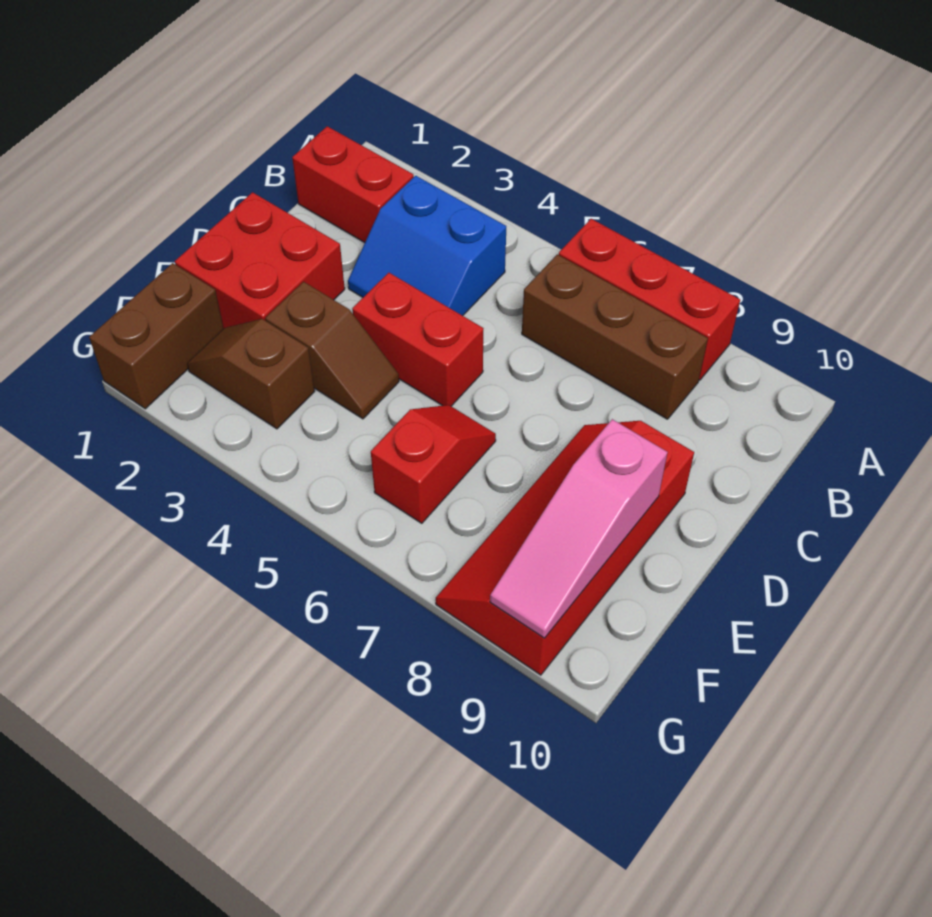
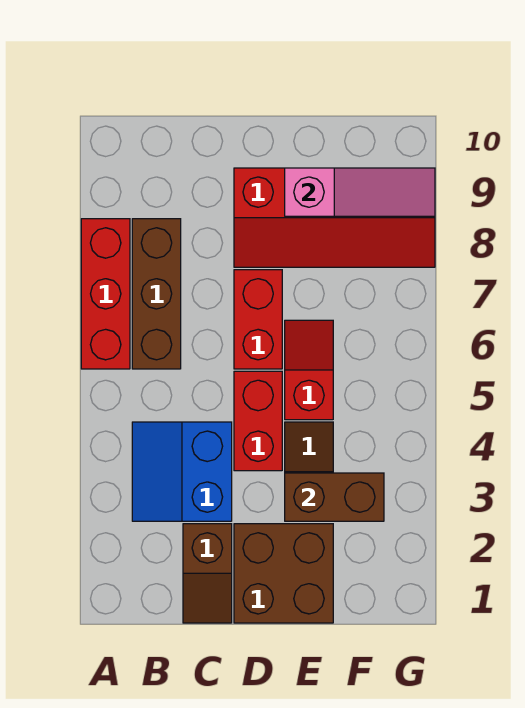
red brick B1:B2 level 1 -> red brick D6:D7 level 1
blue slope B3:C4 level 1 top B -> blue slope B3:C4 level 1 top C
red brick D1:E2 level 1 -> brown brick D1:E2 level 1
red slope E6:F6 level 1 top F -> red slope E5:E6 level 1 top 5
brown brick F1:G1 level 1 -> brown brick E3:F3 level 2
brown slope F2:F3 level 1 top 3 -> brown slope C1:C2 level 1 top 2

